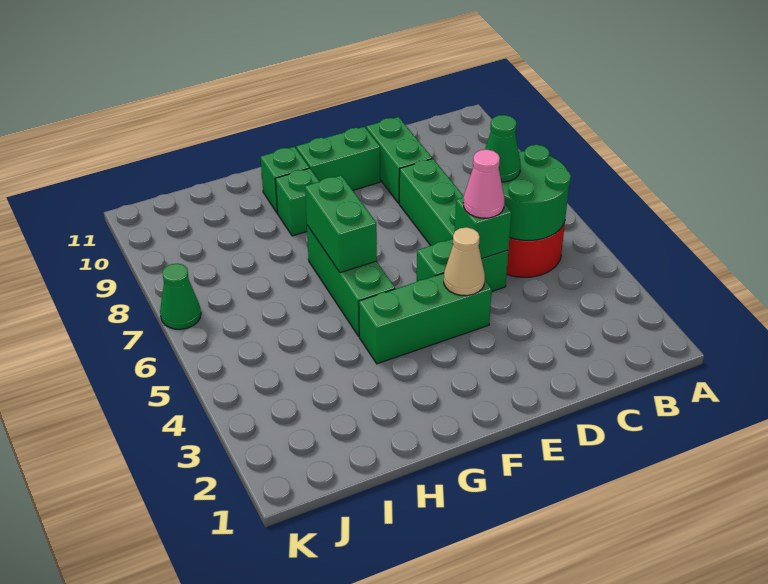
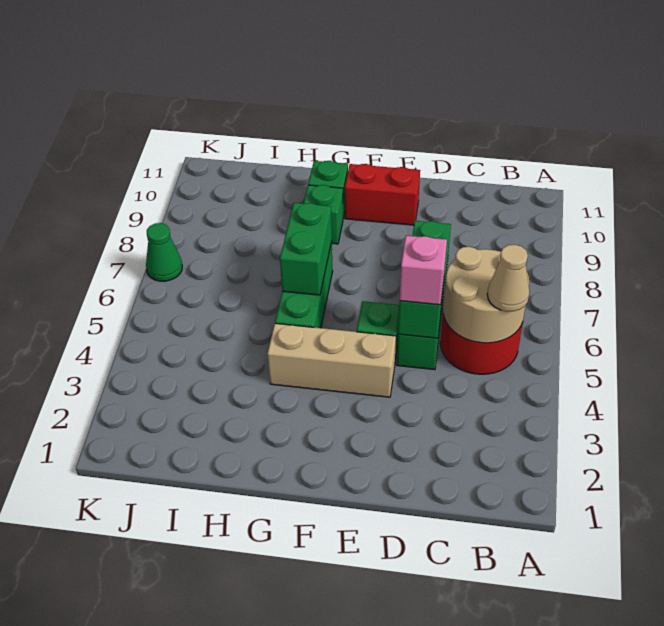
green round brick B5:C6 level 2 -> tan round brick B5:C6 level 2
green cone C6 level 3 -> none
pink cone D5 level 3 -> pink brick D5 level 3
green brick D9:D10 level 1 -> none
green brick E4:G4 level 1 -> tan brick E4:G4 level 1
tan cone E4 level 2 -> tan cone B5 level 3
green brick E10:F10 level 1 -> red brick E10:F10 level 1

